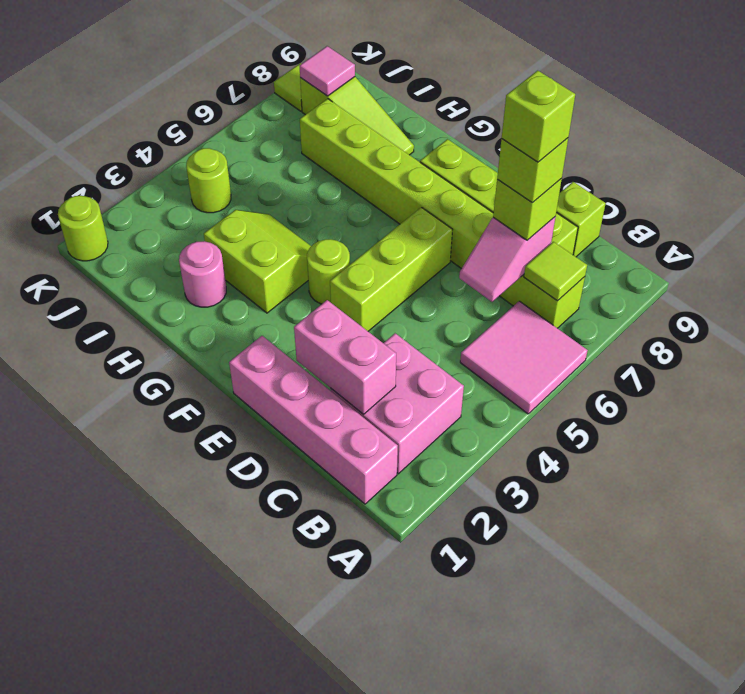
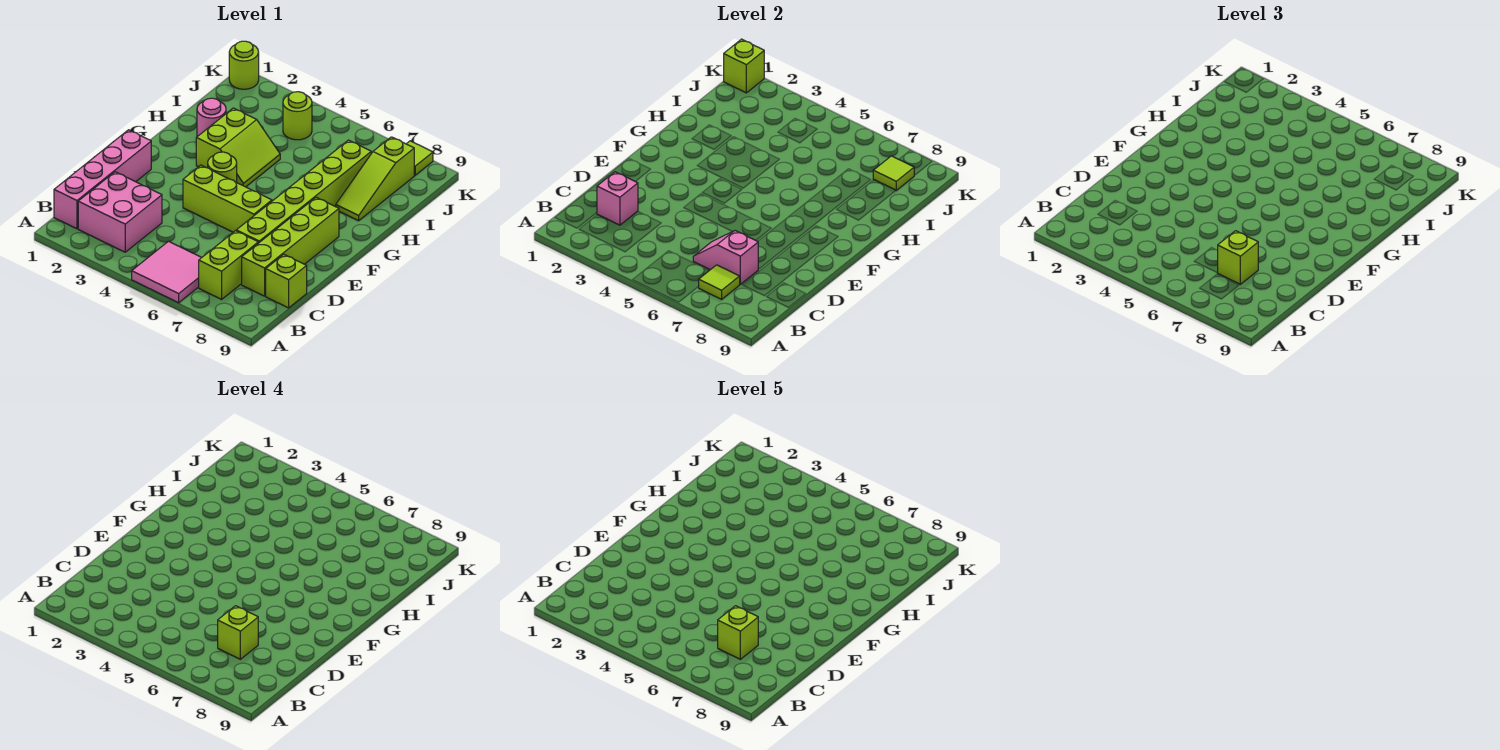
pink brick C2:D2 level 2 -> pink brick C2 level 2
pink tile J8 level 2 -> lime tile J8 level 2
none -> lime brick K1 level 2

